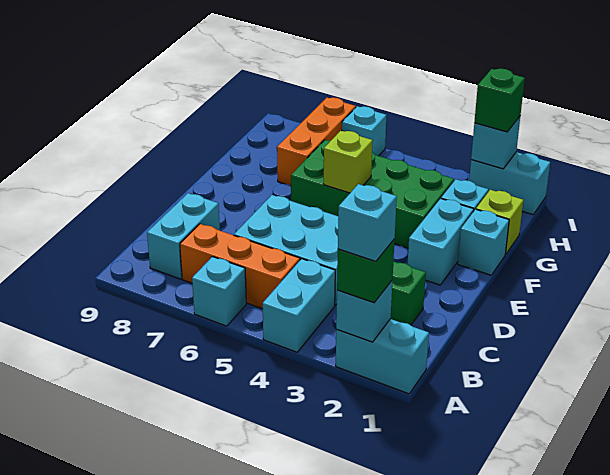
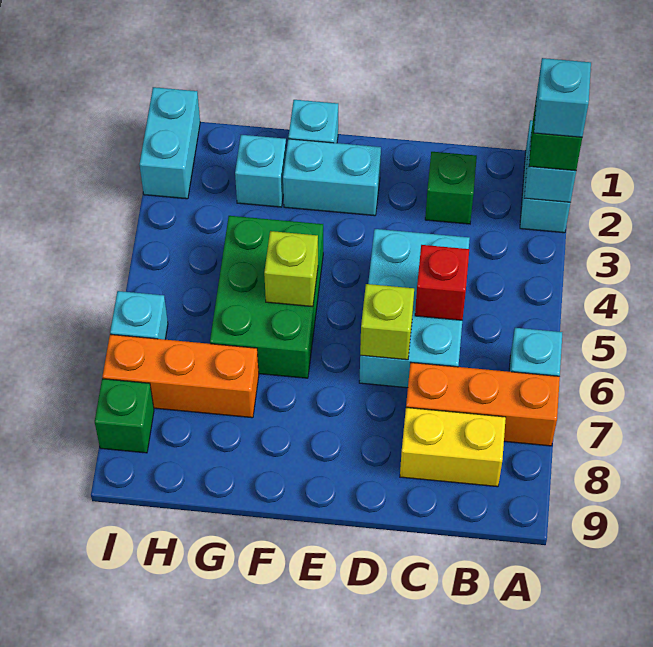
cyan brick A4:B4 level 1 -> none
orange brick B5:B7 level 1 -> orange brick A7:C7 level 1
cyan brick B8:C8 level 1 -> yellow brick B8:C8 level 1
none -> red brick C5 level 2
green brick F3:G6 level 1 -> green brick F4:G6 level 1
lime brick G1 level 1 -> lime brick D6 level 2
cyan brick I2 level 2 -> none
green brick I2 level 3 -> green brick I8 level 1

